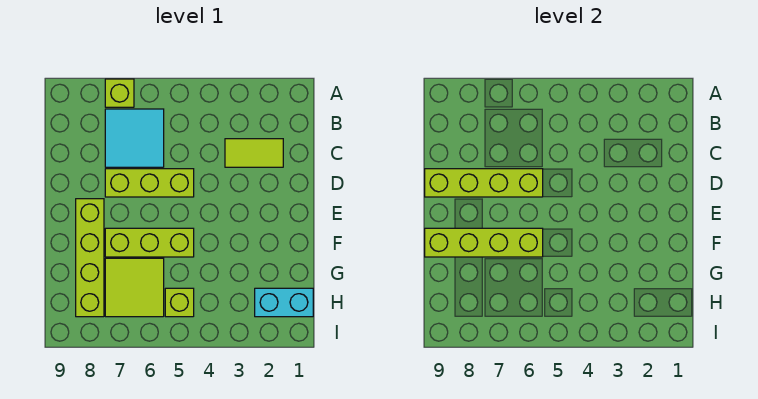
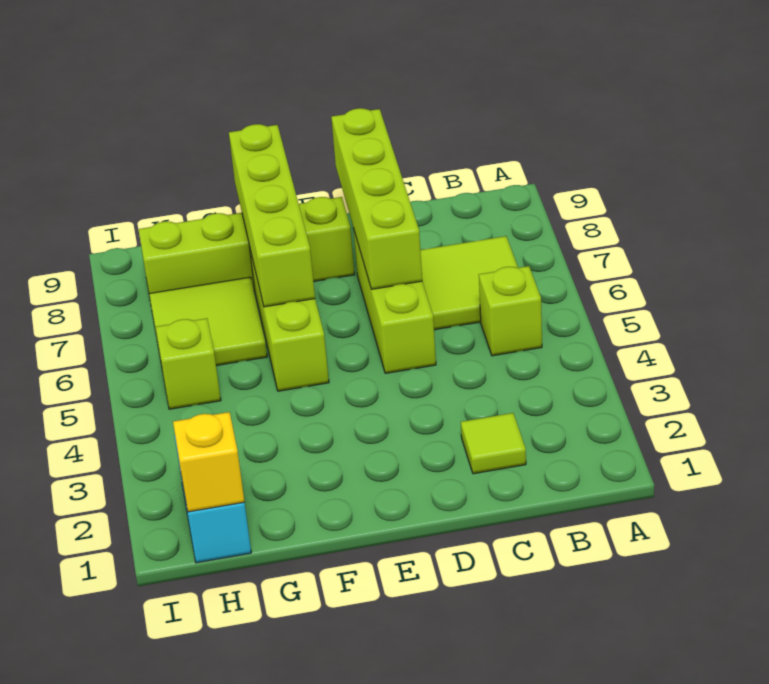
lime brick A7 level 1 -> lime brick B5 level 1
cyan tile B6:C7 level 1 -> lime tile B6:C7 level 1
lime tile C2:C3 level 1 -> lime tile C2 level 1
none -> yellow brick H1 level 2

